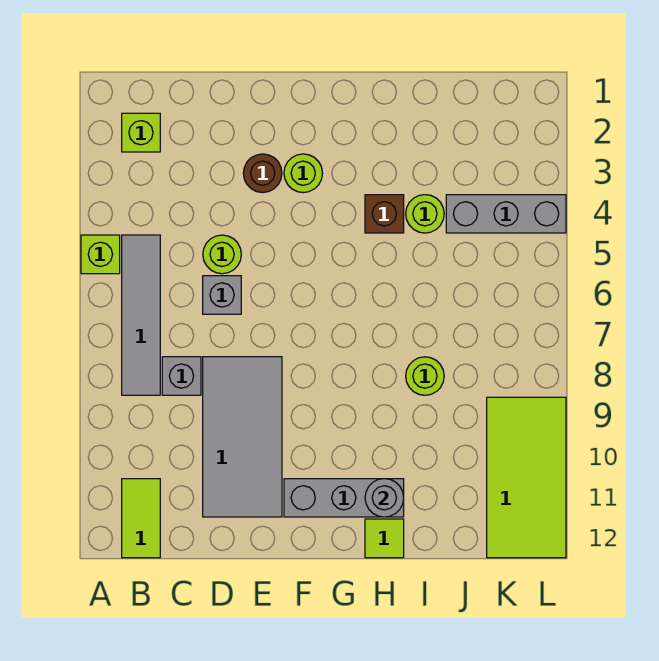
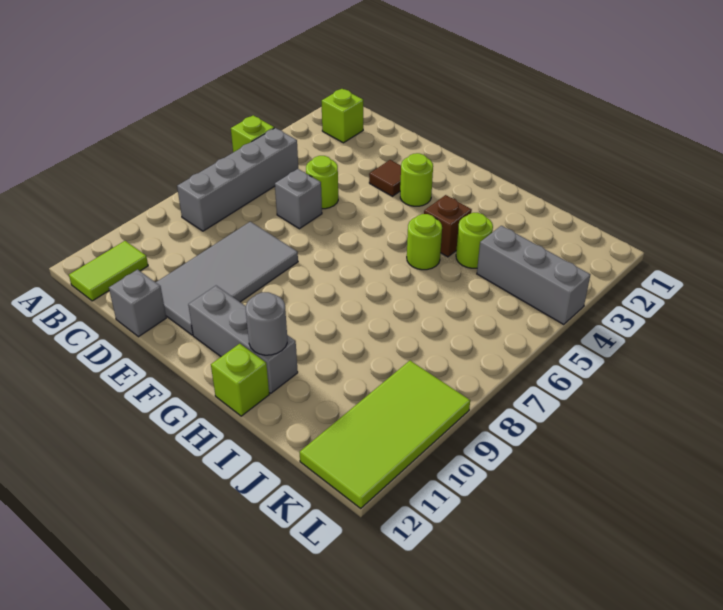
grey tile B5:B8 level 1 -> grey brick B5:B8 level 1
grey brick C8 level 1 -> grey brick D12 level 1
brown round brick E3 level 1 -> brown tile E3 level 1
lime tile H12 level 1 -> lime brick H12 level 1
lime round brick I8 level 1 -> lime round brick H5 level 1

